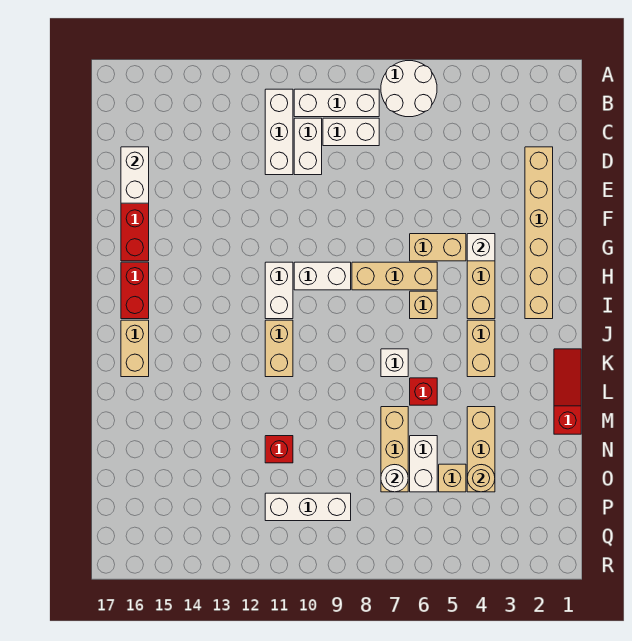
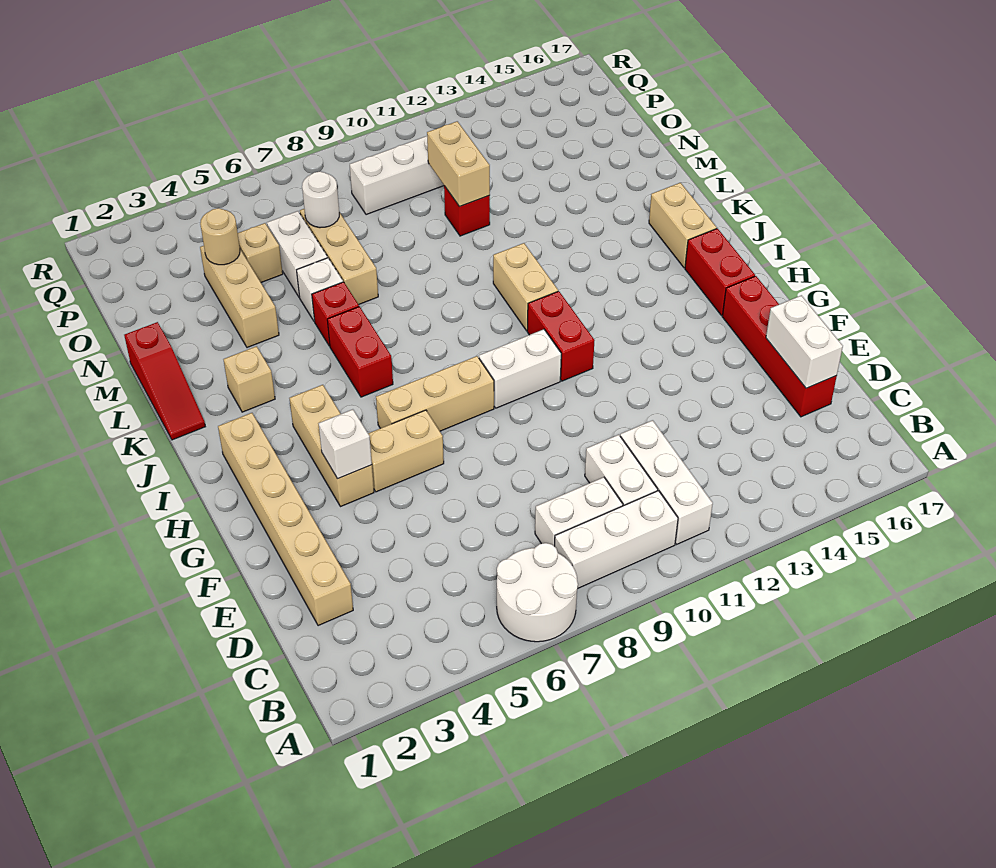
white brick H11:I11 level 1 -> red brick H11:I11 level 1
tan brick I6 level 1 -> tan brick K3 level 1
tan brick J4:K4 level 1 -> tan brick N11:O11 level 2
none -> red brick J6:K6 level 1
white brick K7 level 1 -> white brick M6 level 1

